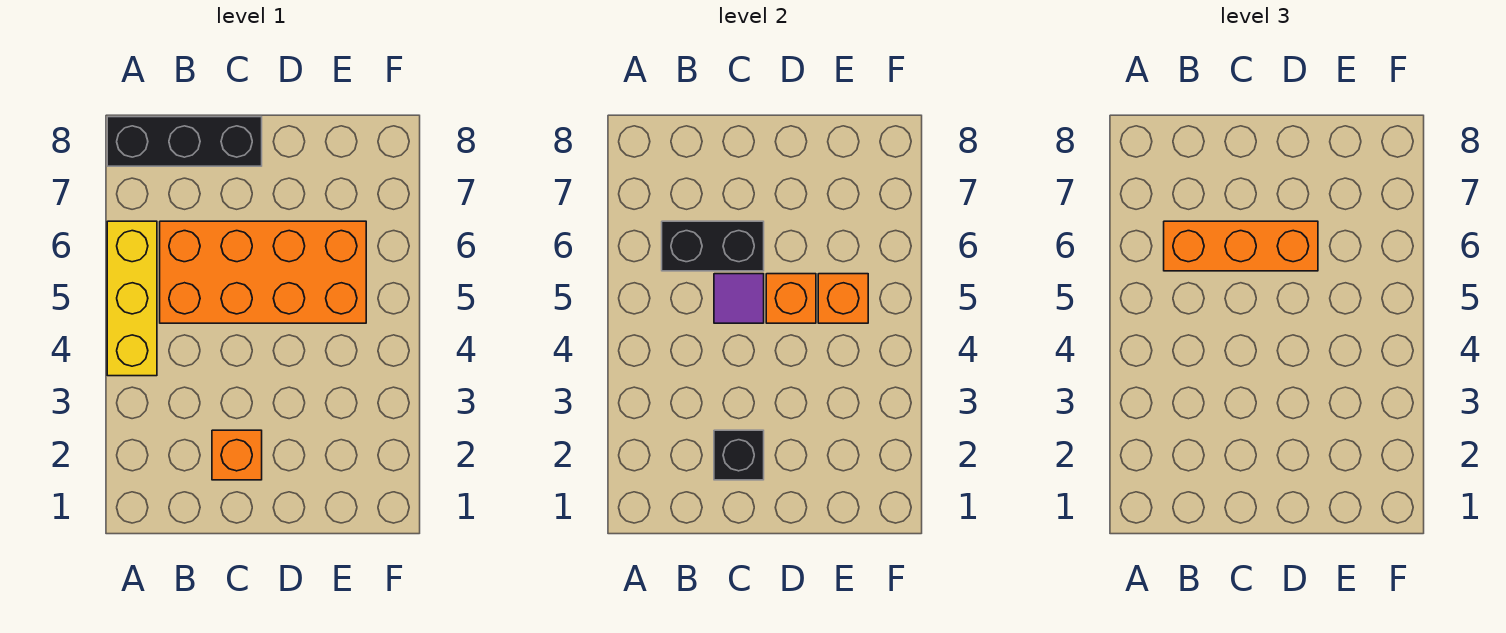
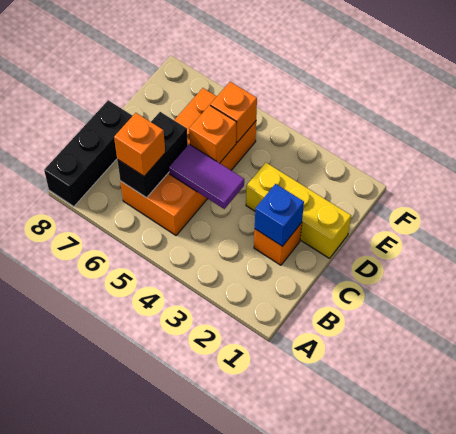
yellow brick A4:A6 level 1 -> yellow brick D1:D3 level 1
orange brick B6:D6 level 3 -> orange brick B6 level 3
black brick C2 level 2 -> blue brick C2 level 2
purple tile C5 level 2 -> purple tile C4:C5 level 2

